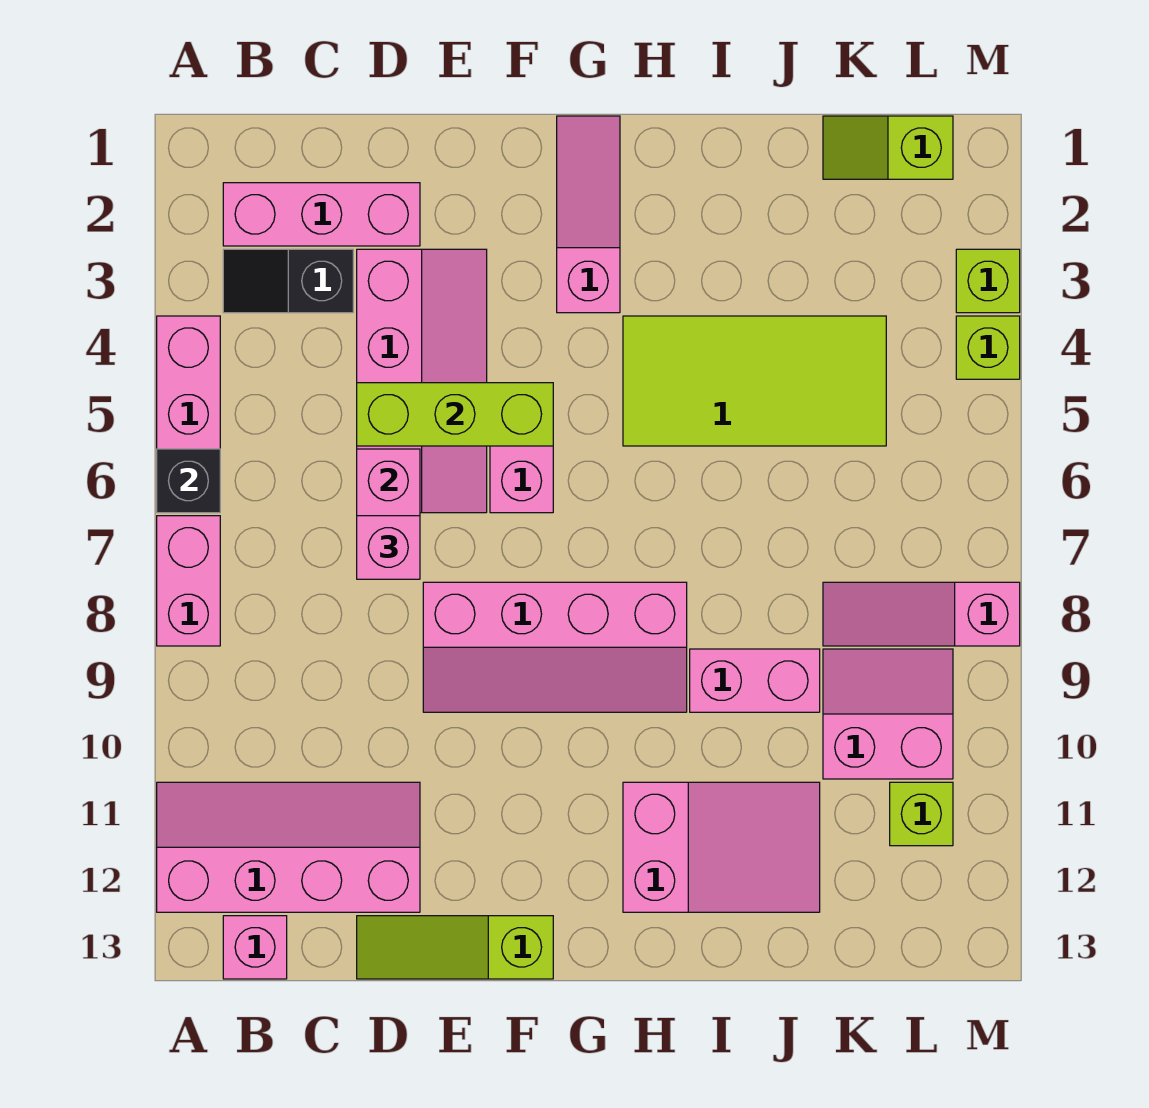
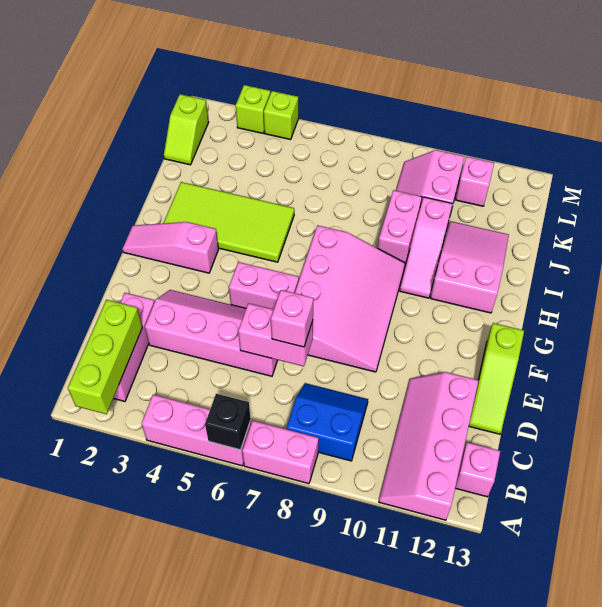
black slope B3:C3 level 1 top C -> none
none -> blue slope B8:C9 level 1 top B
lime brick D5:F5 level 2 -> lime brick A2:C2 level 2
pink slope E8:H9 level 1 top 8 -> pink slope E7:H9 level 1 top 7
lime tile H4:K5 level 1 -> lime tile H2:I5 level 1
pink slope K8:M8 level 1 top M -> pink slope H10:J10 level 1 top J
lime brick L11 level 1 -> pink brick L11 level 1

